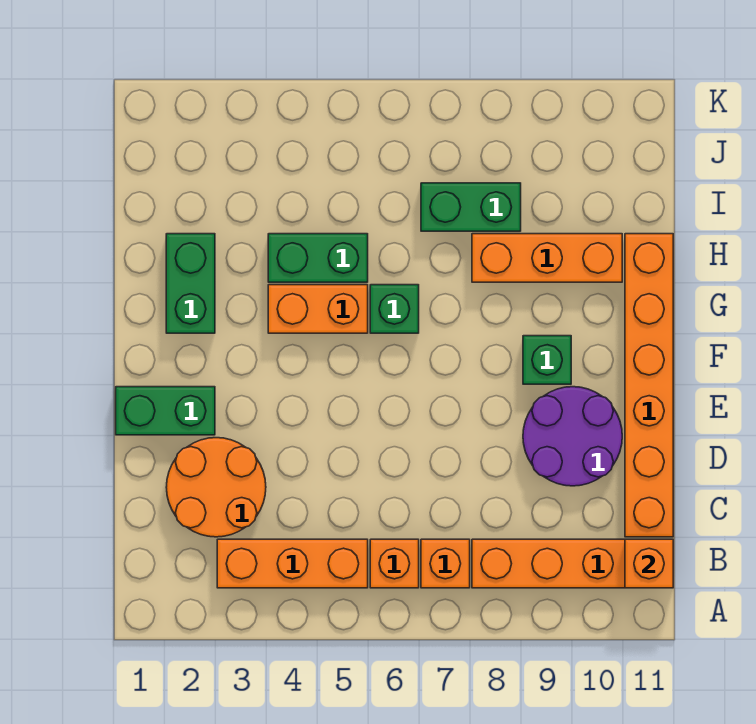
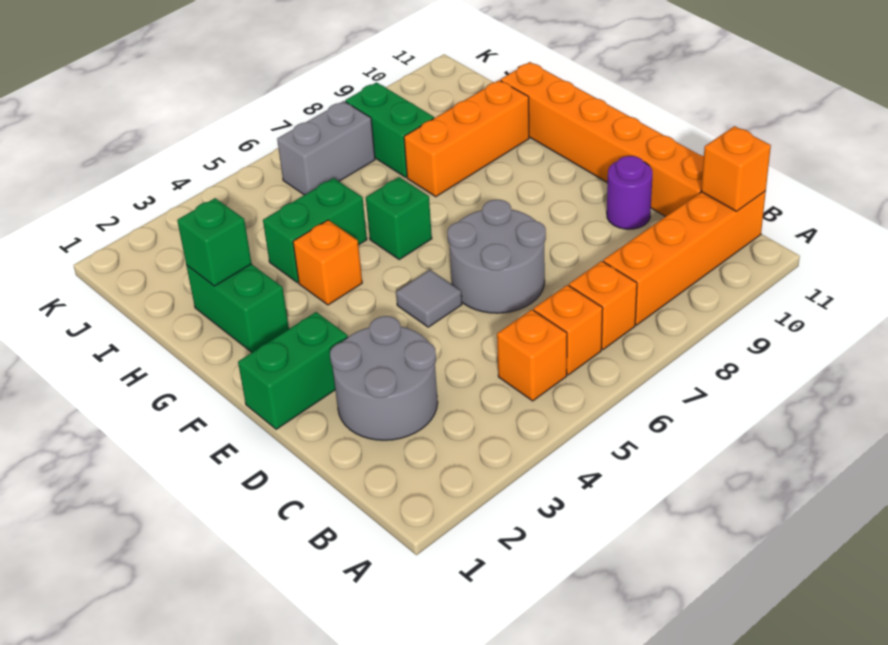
orange brick B3:B5 level 1 -> orange brick B5 level 1
orange round brick C2:D3 level 1 -> grey round brick C2:D3 level 1
none -> grey round brick D6:E7 level 1
purple round brick D9:E10 level 1 -> purple round brick D10 level 1
none -> grey tile E5 level 1
green brick F9 level 1 -> green brick H2 level 2
orange brick G4:G5 level 1 -> orange brick G4 level 1
green brick I7:I8 level 1 -> green brick I8:J8 level 1
none -> grey brick J6:J7 level 1

